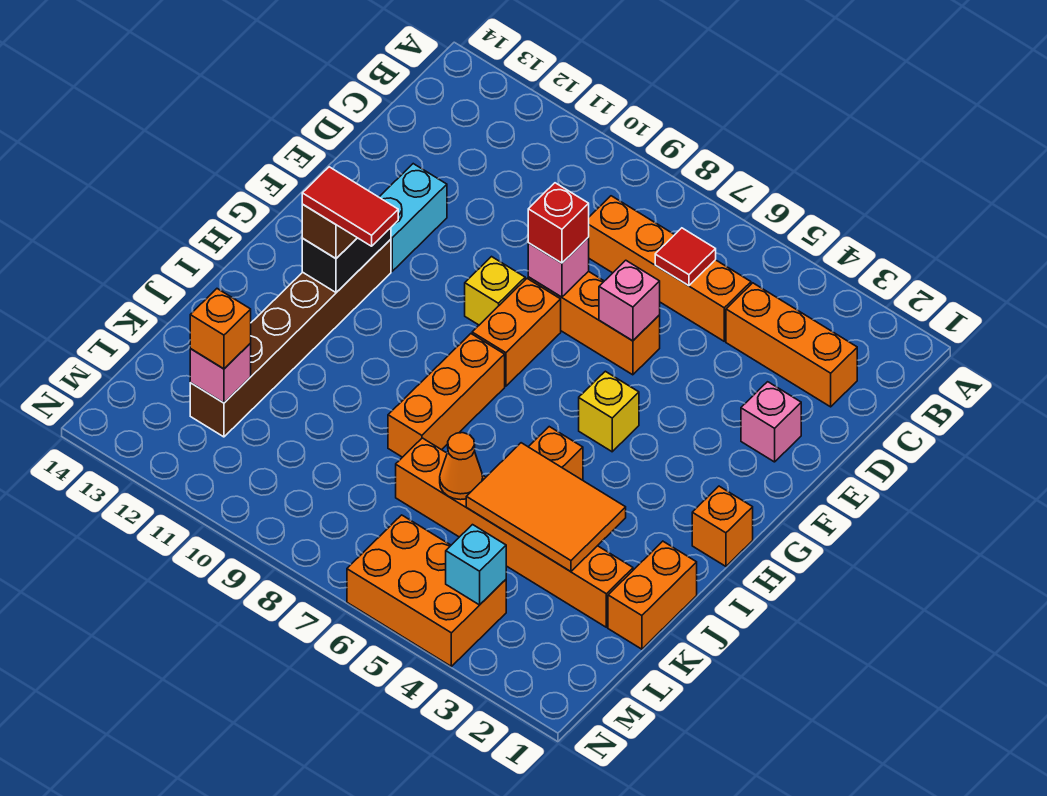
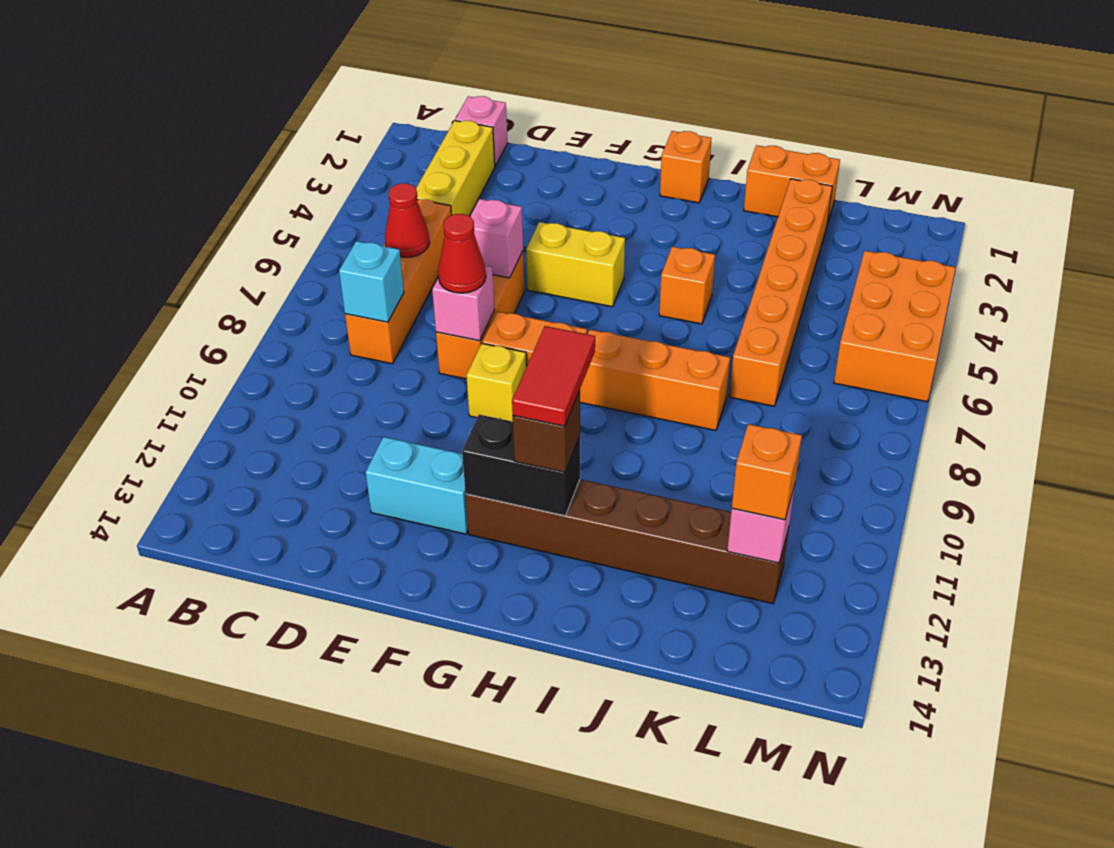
orange brick C2:C4 level 1 -> yellow brick C2:C4 level 1
red tile C6 level 2 -> red cone C6 level 2
pink brick E2 level 1 -> pink brick C1 level 1
red brick E8 level 3 -> red cone E8 level 3
yellow brick G5 level 1 -> yellow brick F5:G5 level 1
orange tile J3:K5 level 2 -> none
orange cone K6 level 2 -> none
cyan brick M4 level 2 -> cyan brick C8 level 2

